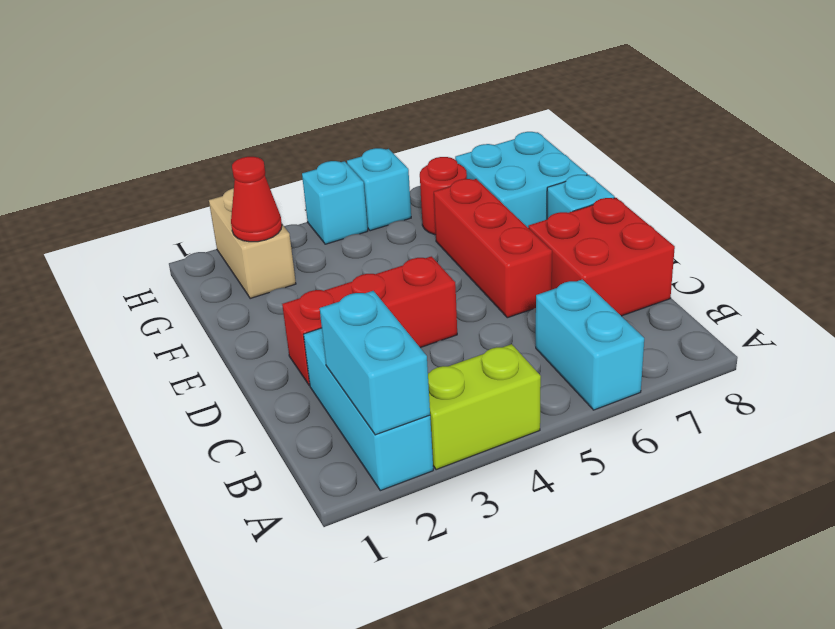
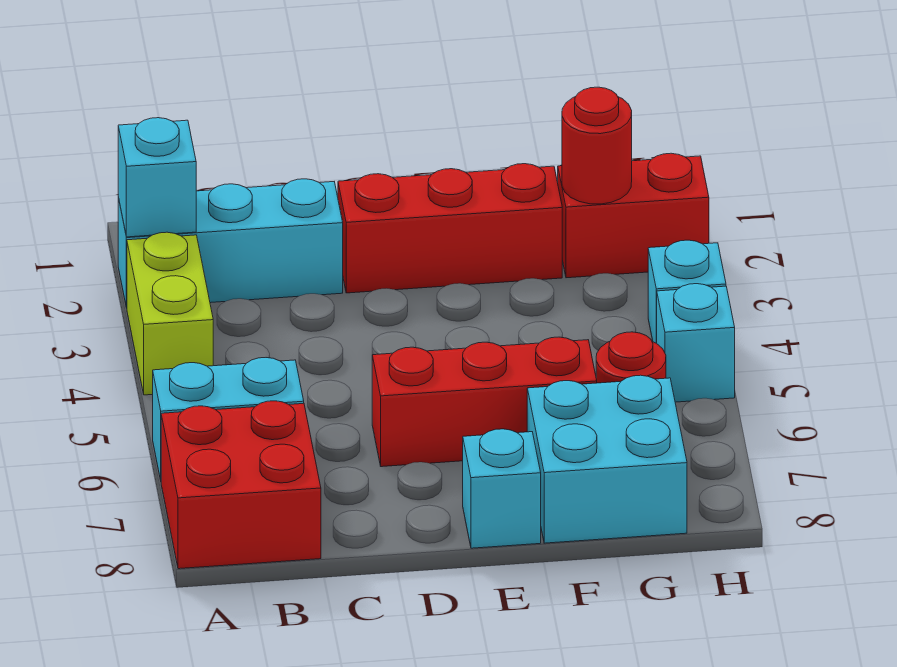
cyan brick A2:B2 level 2 -> cyan brick A2 level 2
red brick C7:D8 level 1 -> red brick A7:B8 level 1
red brick D2:D4 level 1 -> red brick D2:F2 level 1
tan brick G2:H2 level 1 -> red brick G2:H2 level 1
red cone G2 level 2 -> red round brick G2 level 2

